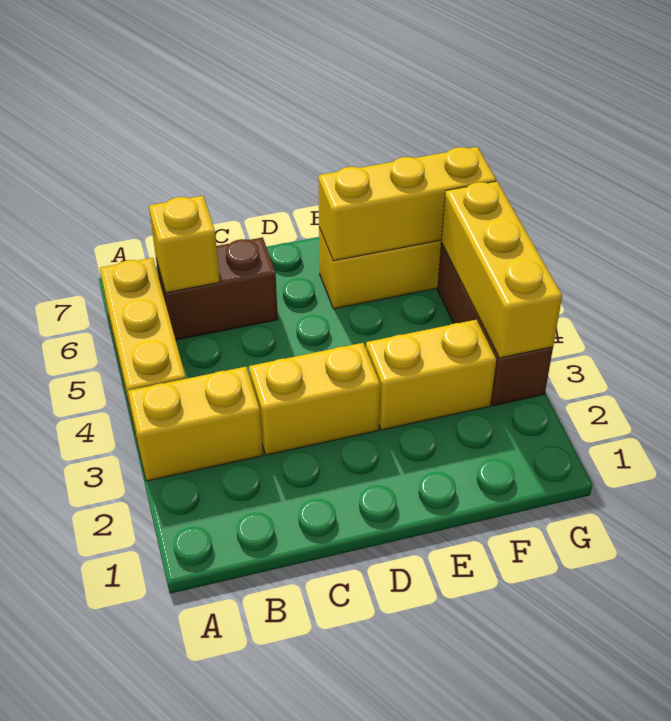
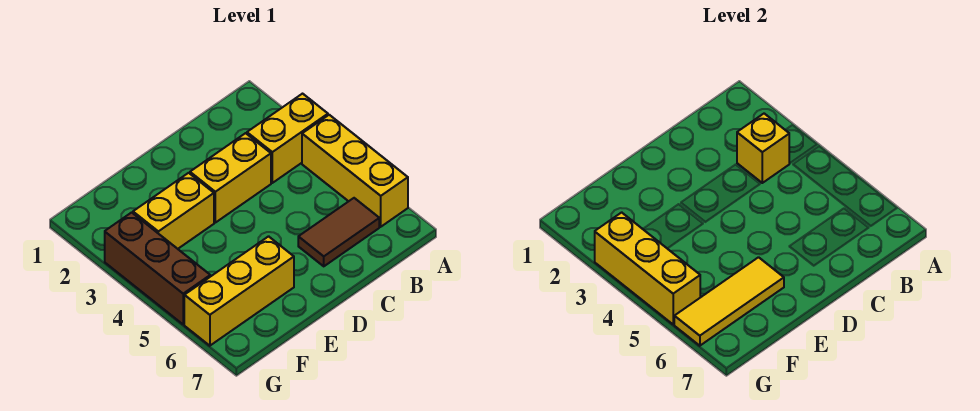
brown brick B6:C6 level 1 -> brown tile B6:C6 level 1
yellow brick B6 level 2 -> yellow brick B3 level 2
yellow brick E6:G6 level 2 -> yellow tile E6:G6 level 2

